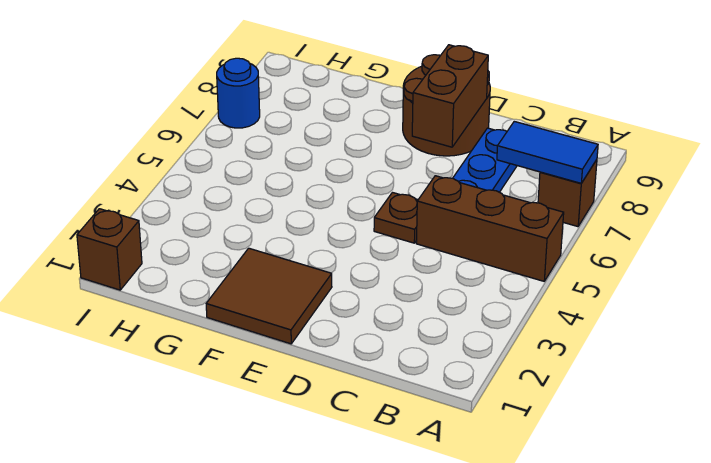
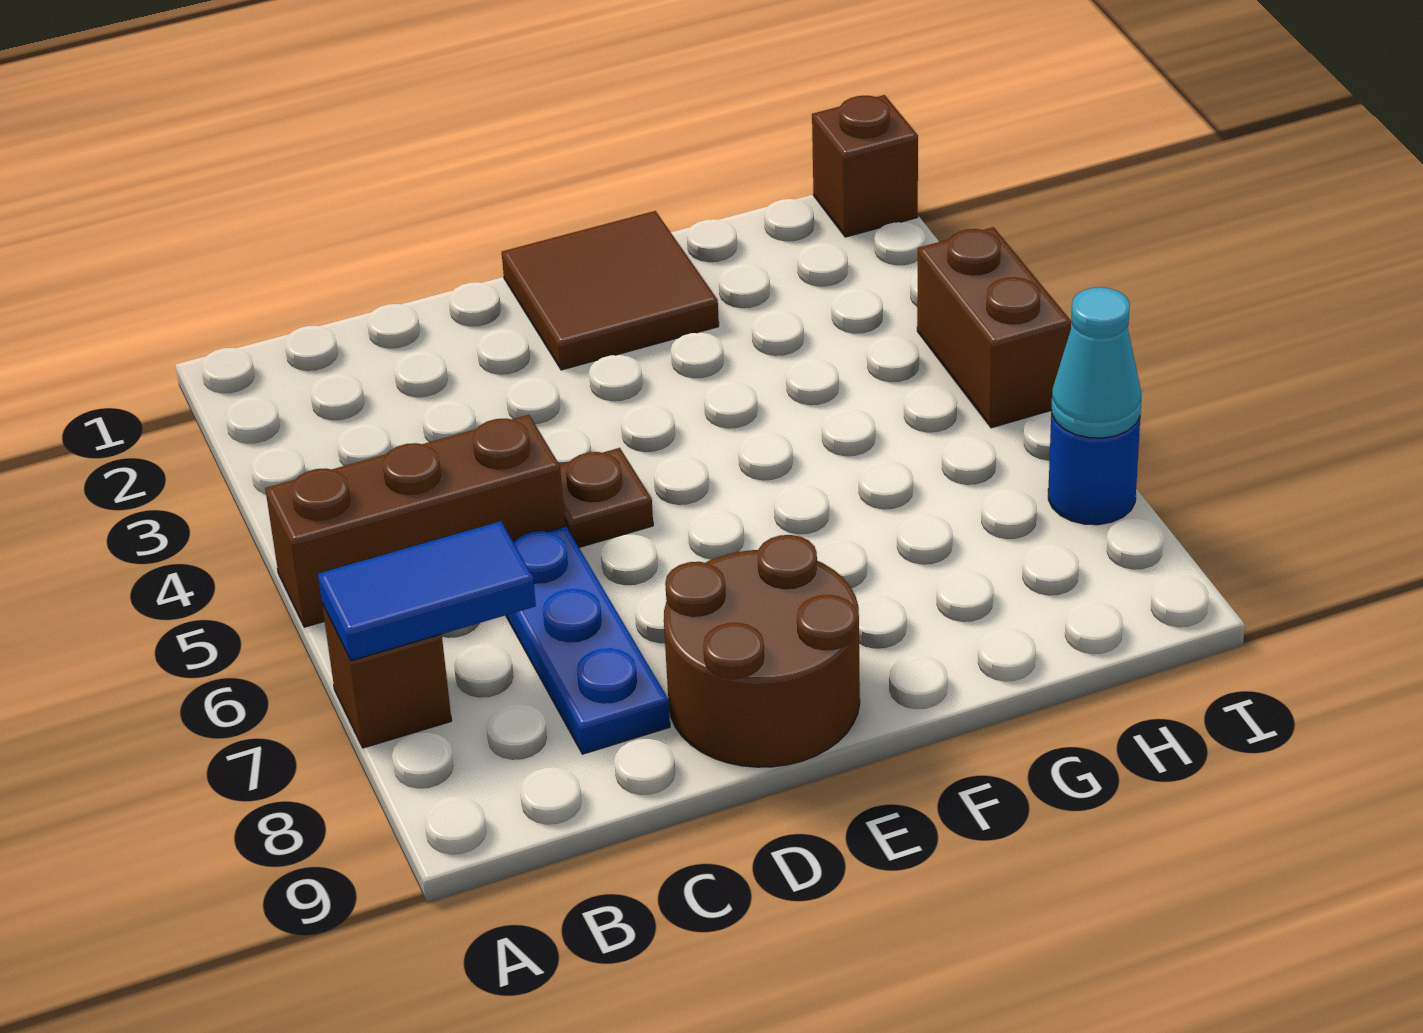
brown brick D7:D8 level 2 -> brown brick I4:I5 level 1
none -> cyan cone I7 level 2

